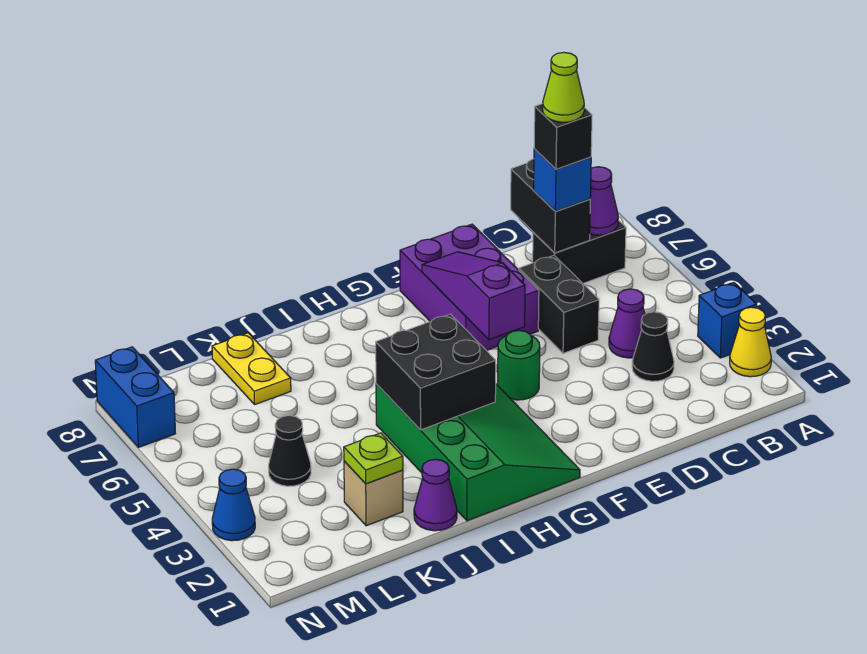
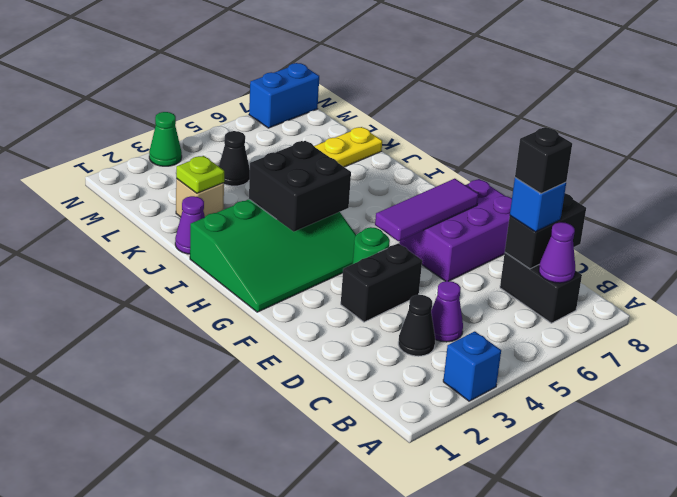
yellow cone A2 level 1 -> none
lime cone C7 level 5 -> none
black brick D5:D6 level 1 -> black brick E3:E4 level 1
purple slope F5:F7 level 2 top 5 -> purple tile F5:F7 level 2
blue cone N3 level 1 -> green cone N3 level 1

